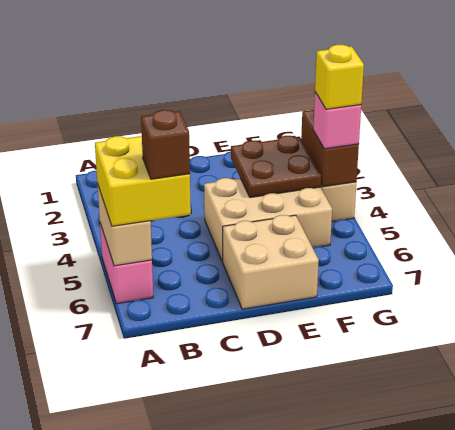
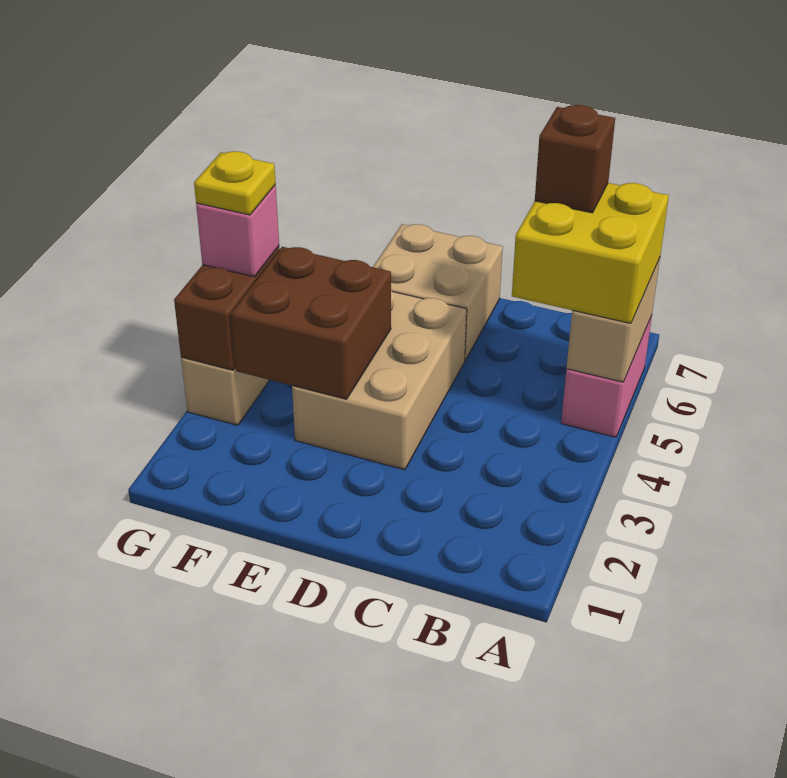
tan brick D4:F5 level 1 -> tan brick D3:E5 level 1
brown plate E3:F4 level 2 -> brown brick E3:F4 level 2
yellow brick G4 level 4 -> yellow plate G4 level 4

